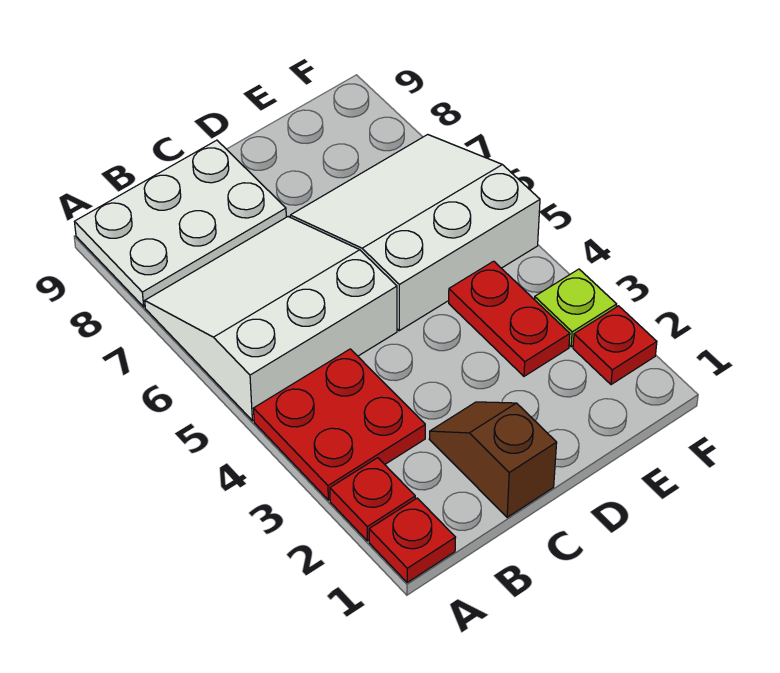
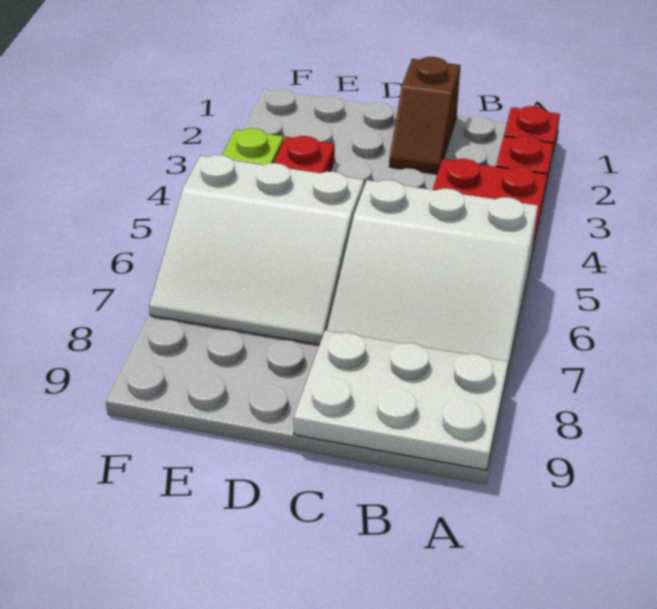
red plate F2 level 1 -> none

